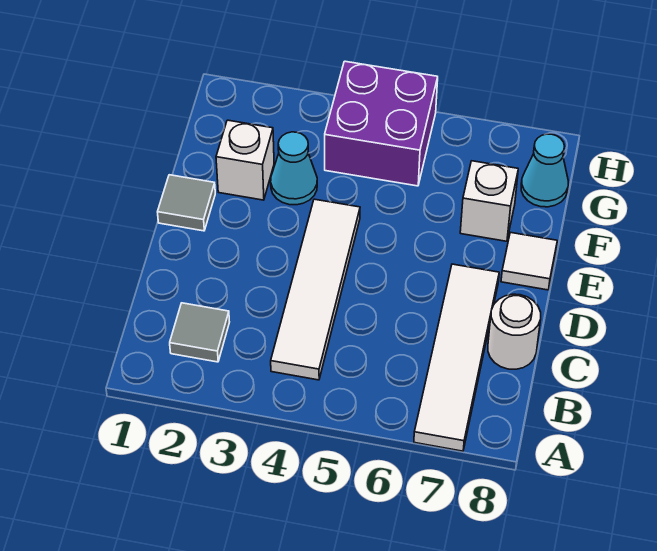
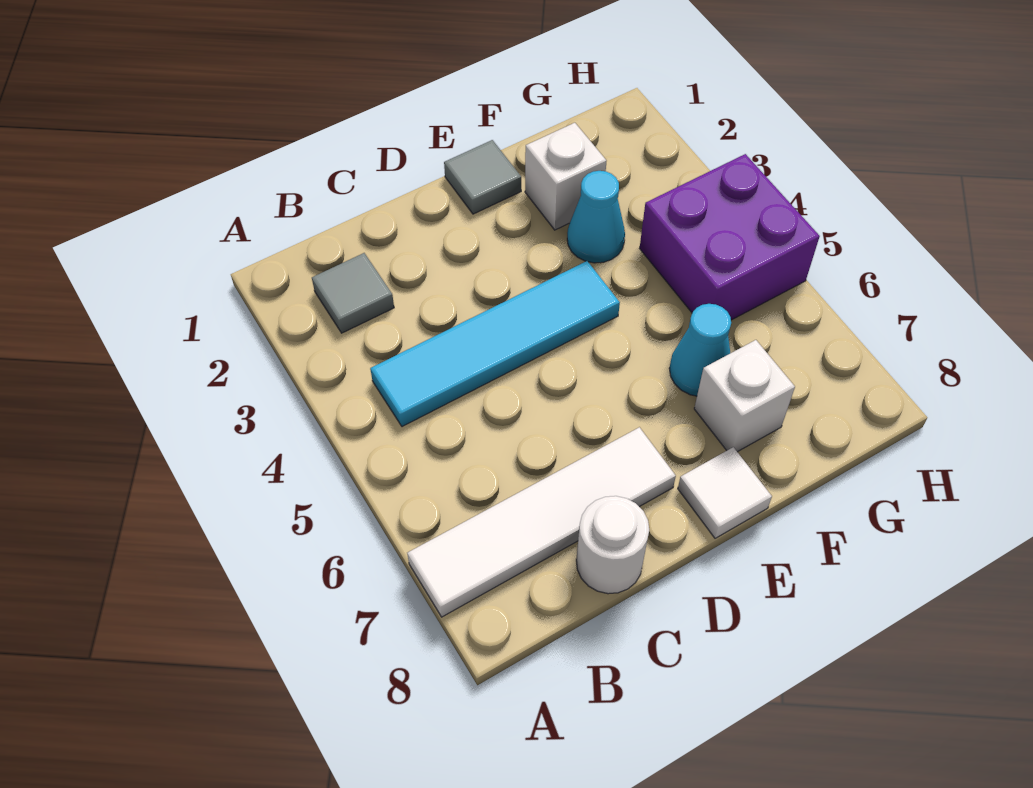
white tile B4:E4 level 1 -> cyan tile B4:E4 level 1
cyan cone G8 level 1 -> cyan cone F6 level 1

